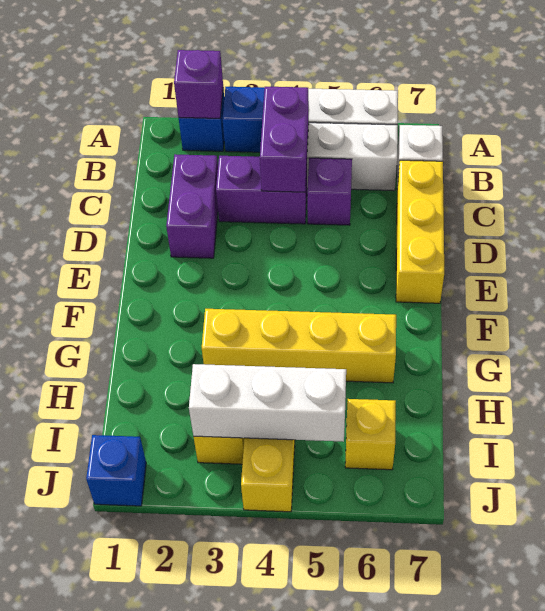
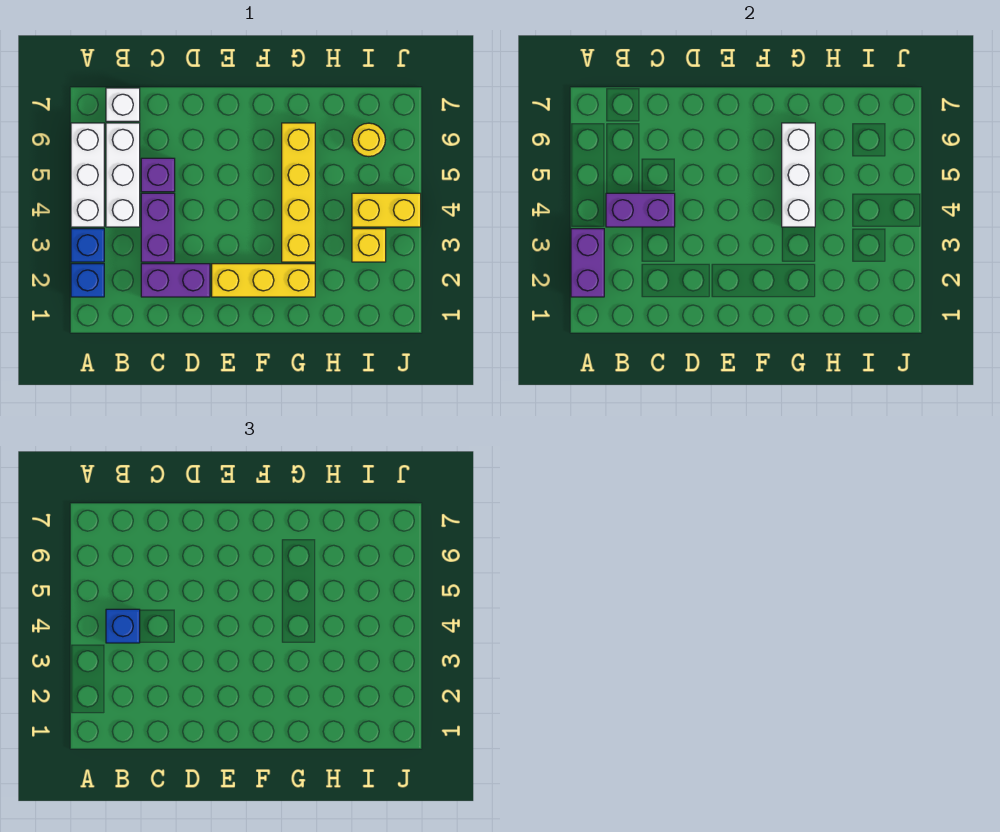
purple brick A2 level 2 -> purple brick A2:A3 level 2
yellow brick C7:E7 level 1 -> yellow brick E2:G2 level 1
white brick I3:I5 level 2 -> white brick G4:G6 level 2
yellow brick I6 level 1 -> yellow round brick I6 level 1
blue brick J1 level 1 -> blue brick B4 level 3

